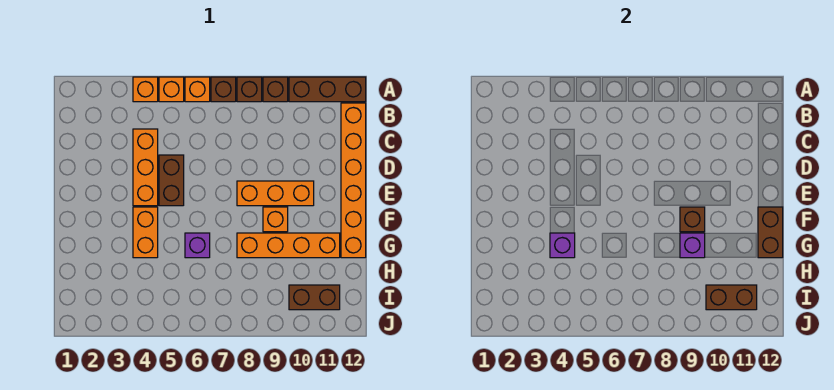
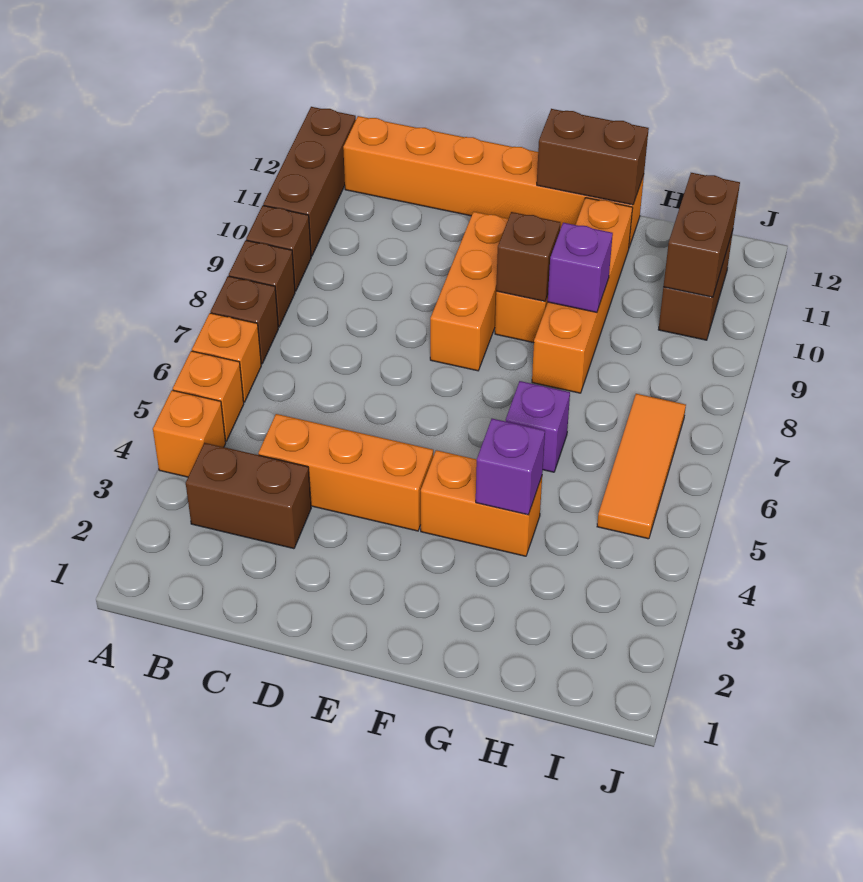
brown brick D5:E5 level 1 -> brown brick B3:C3 level 1
none -> orange tile I5:I7 level 1

